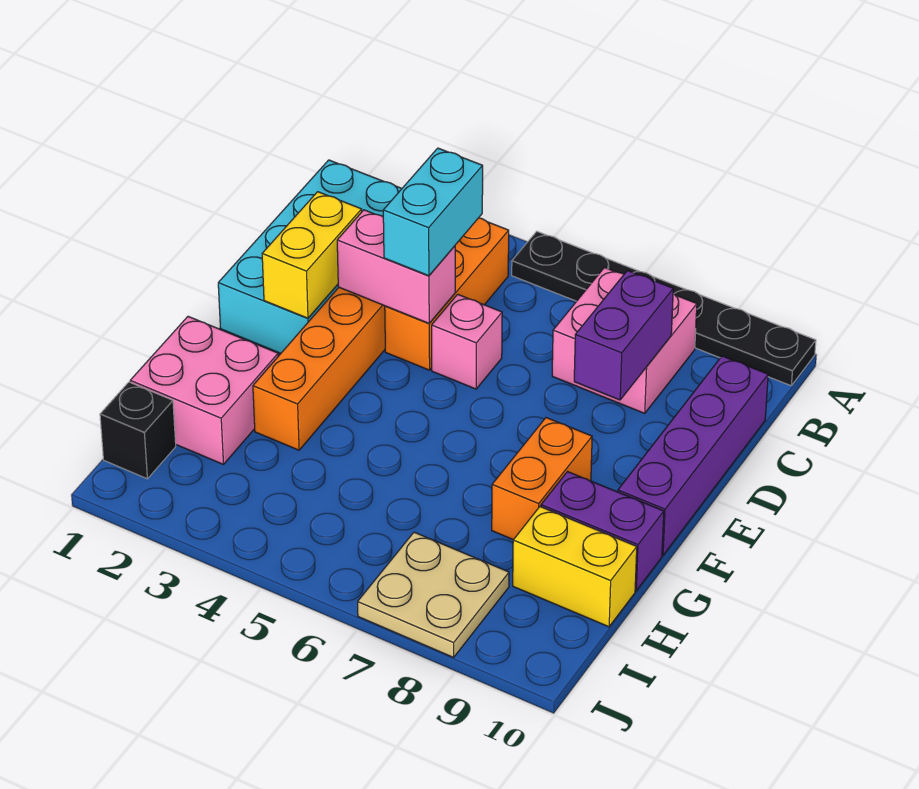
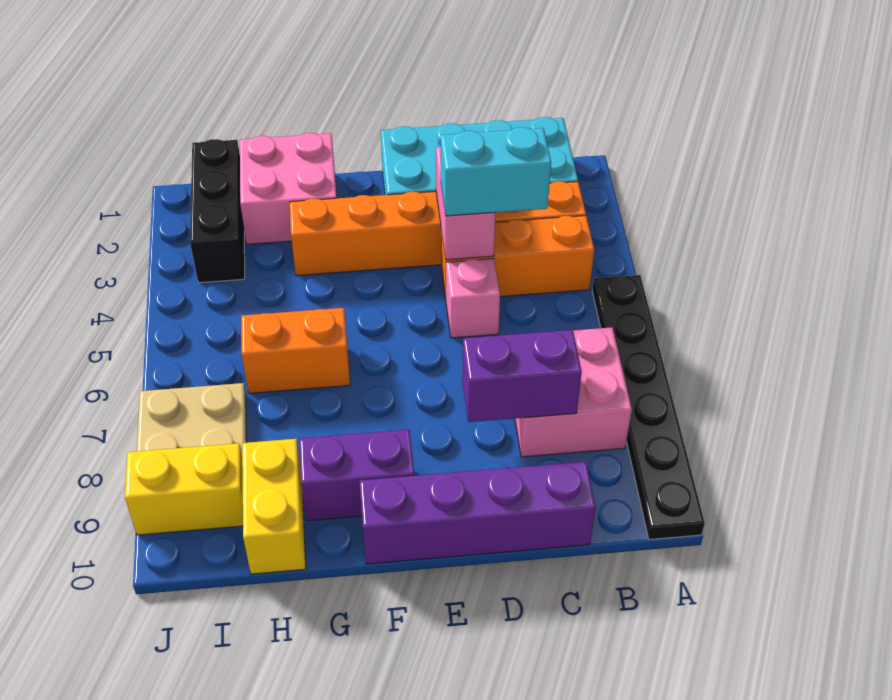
yellow brick D2:E2 level 2 -> yellow brick I9:J9 level 1
orange brick F8:G8 level 1 -> orange brick G6:H6 level 1
purple brick G9:G10 level 1 -> purple brick F9:G9 level 1
black brick I1 level 1 -> black brick I1:I3 level 1

